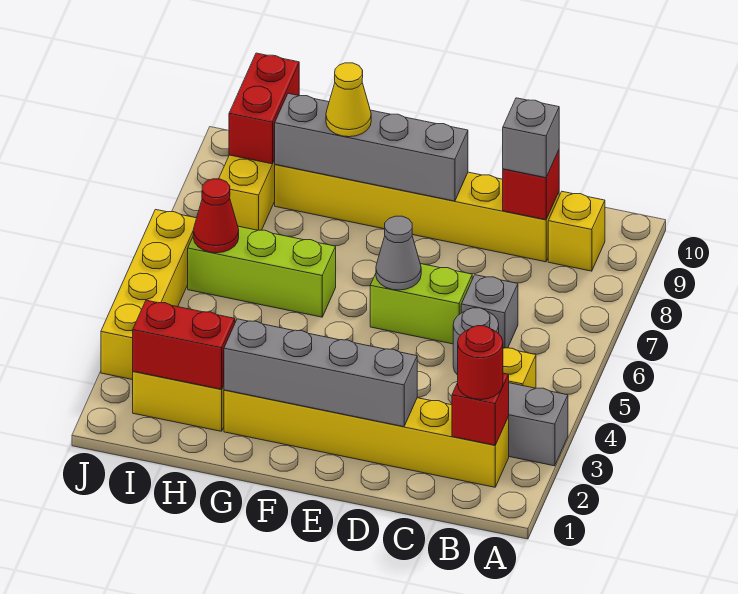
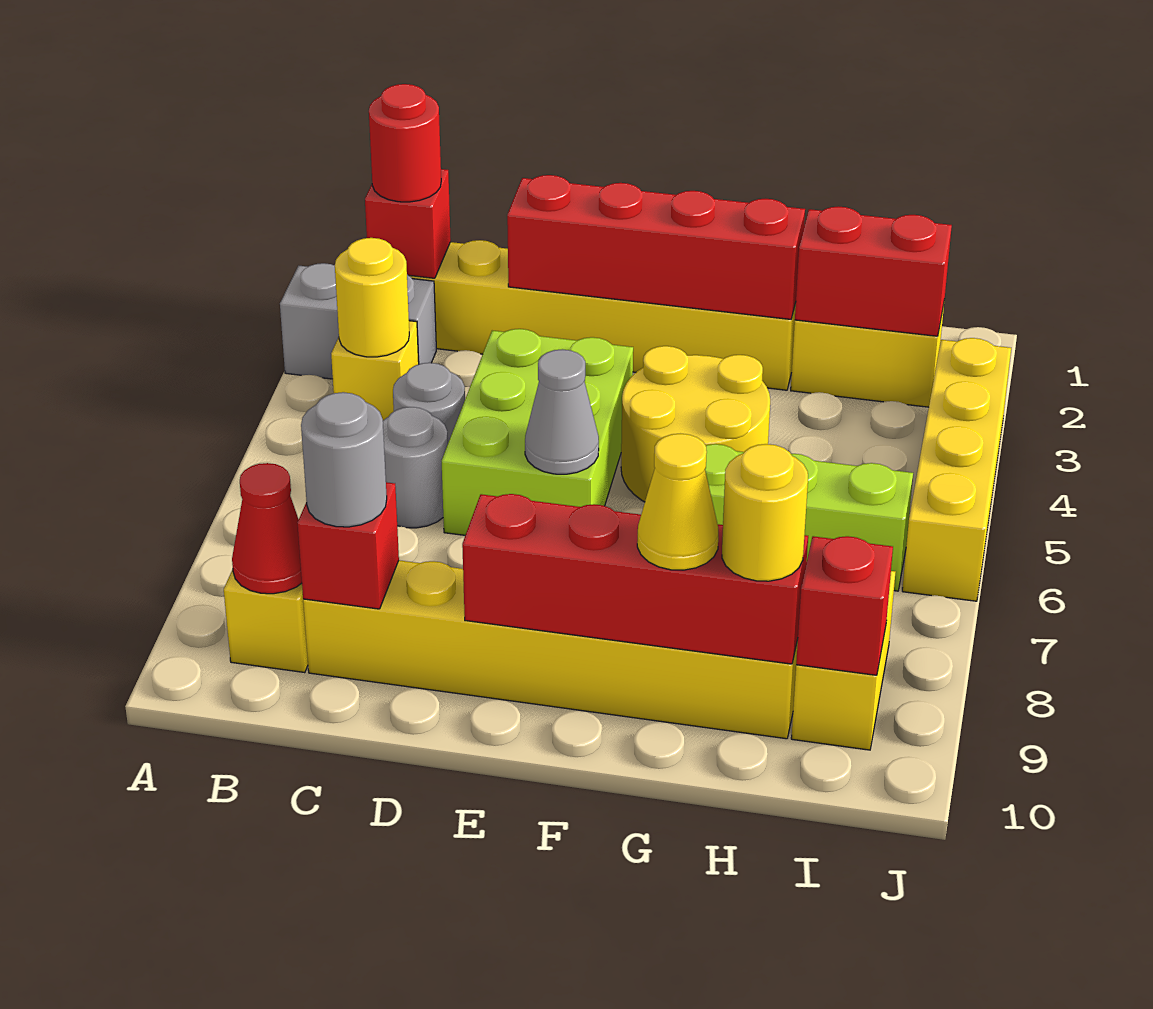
none -> yellow round brick B4 level 2
grey brick C6 level 1 -> grey round brick C6 level 1
grey brick C9 level 3 -> grey round brick C9 level 3
grey brick D2:G2 level 2 -> red brick D2:G2 level 2
lime brick D6:E6 level 1 -> lime brick D4:E6 level 1
grey brick E9:H9 level 2 -> red brick E9:H9 level 2
none -> yellow round brick F4:G5 level 1
none -> yellow round brick H9 level 3
red cone I6 level 2 -> red cone B9 level 2
red brick I9:I10 level 2 -> red brick I9 level 2

